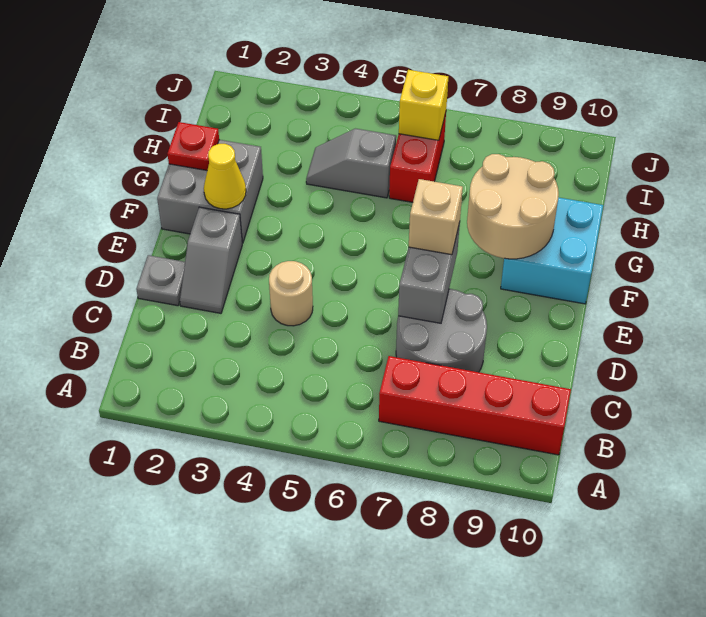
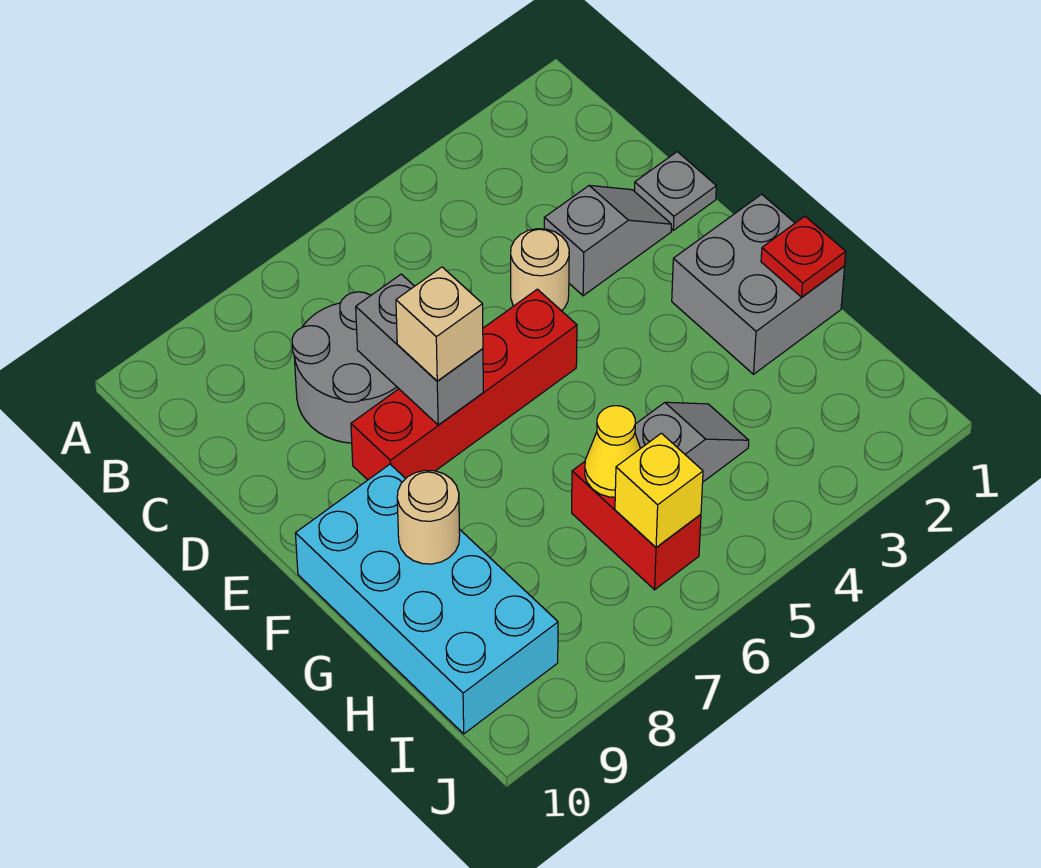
red brick B7:B10 level 1 -> red brick E5:E8 level 1
grey slope D2:E2 level 1 top E -> grey slope D2:D3 level 1 top 3
yellow cone F2 level 2 -> yellow cone H6 level 2
tan round brick F8:G9 level 2 -> tan round brick G9 level 2
cyan brick F9:G10 level 1 -> cyan brick F9:I10 level 1

